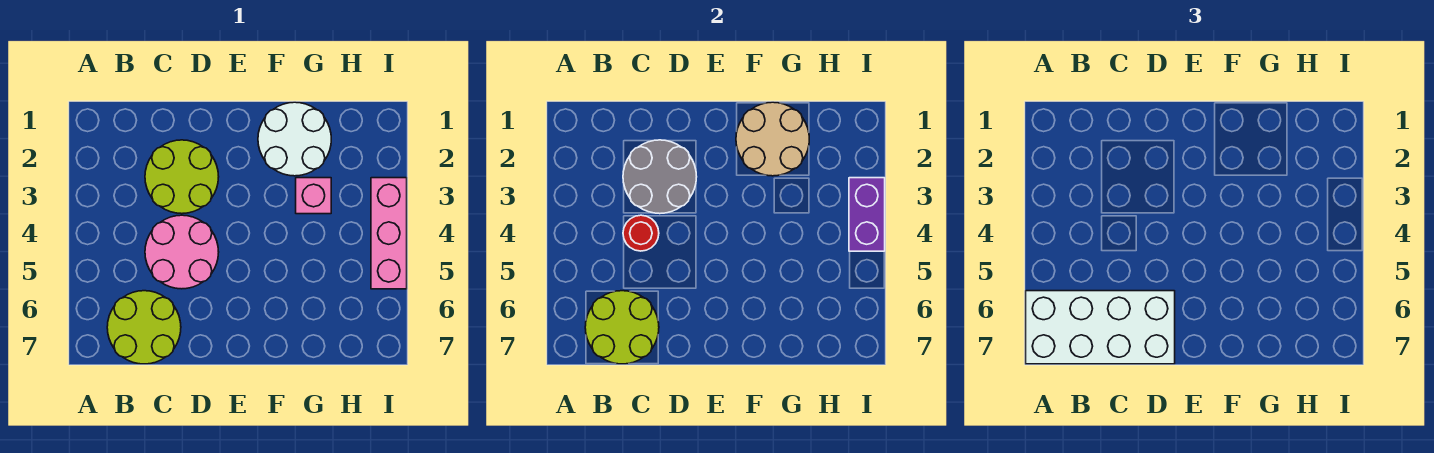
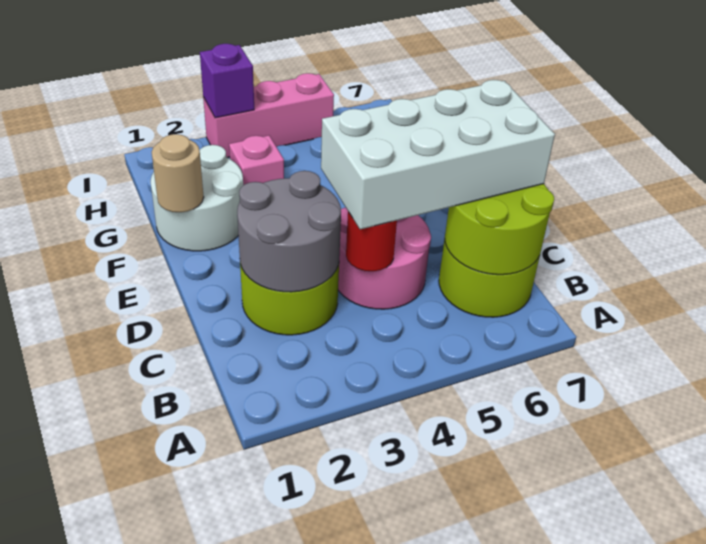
white brick A6:D7 level 3 -> white brick C4:D7 level 3
tan round brick F1:G2 level 2 -> tan round brick F1 level 2
purple brick I3:I4 level 2 -> purple brick I3 level 2

